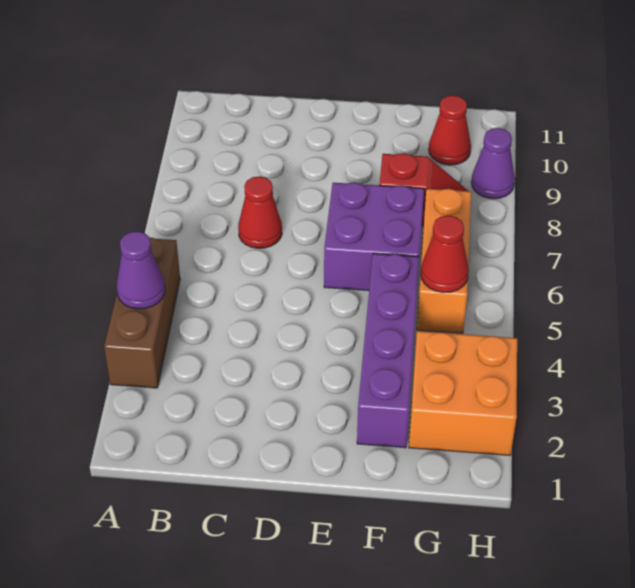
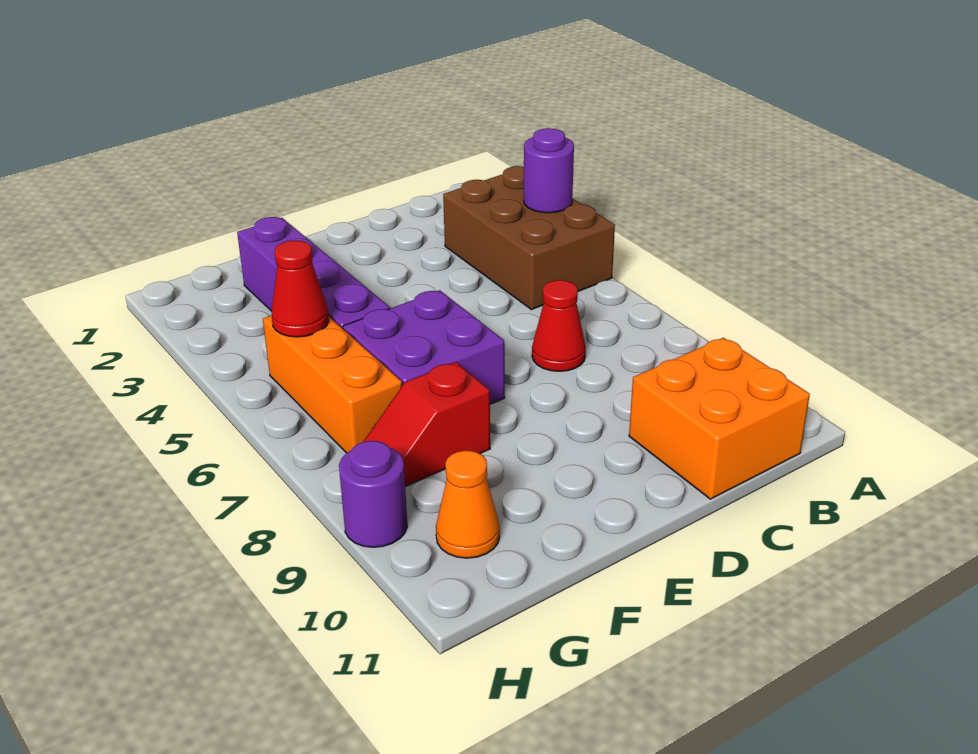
brown brick A3:A5 level 1 -> brown brick A3:B5 level 1
purple cone A4 level 2 -> purple round brick A4 level 2
orange brick G2:H3 level 1 -> orange brick B10:C11 level 1
red cone G10 level 1 -> orange cone G10 level 1
purple cone H9 level 1 -> purple round brick H9 level 1

